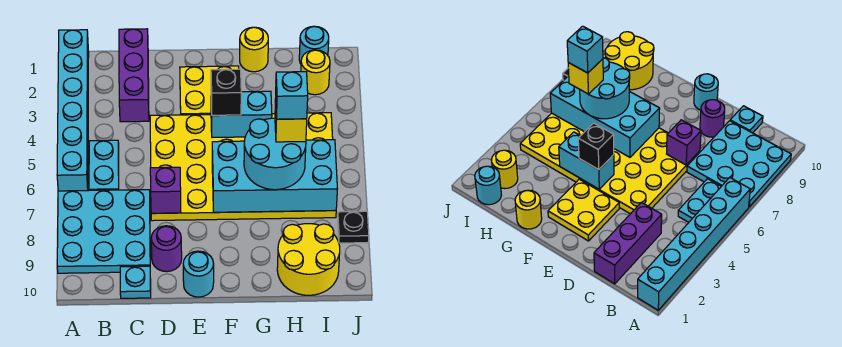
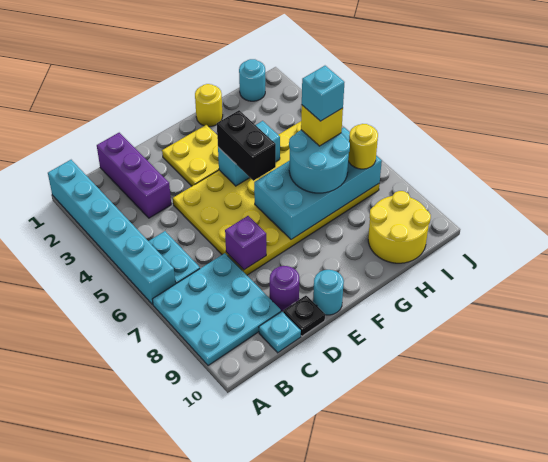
black brick F4 level 3 -> black brick F4:F5 level 3
yellow round brick I2 level 1 -> yellow round brick I7 level 3
black plate J8 level 1 -> black plate D10 level 1

